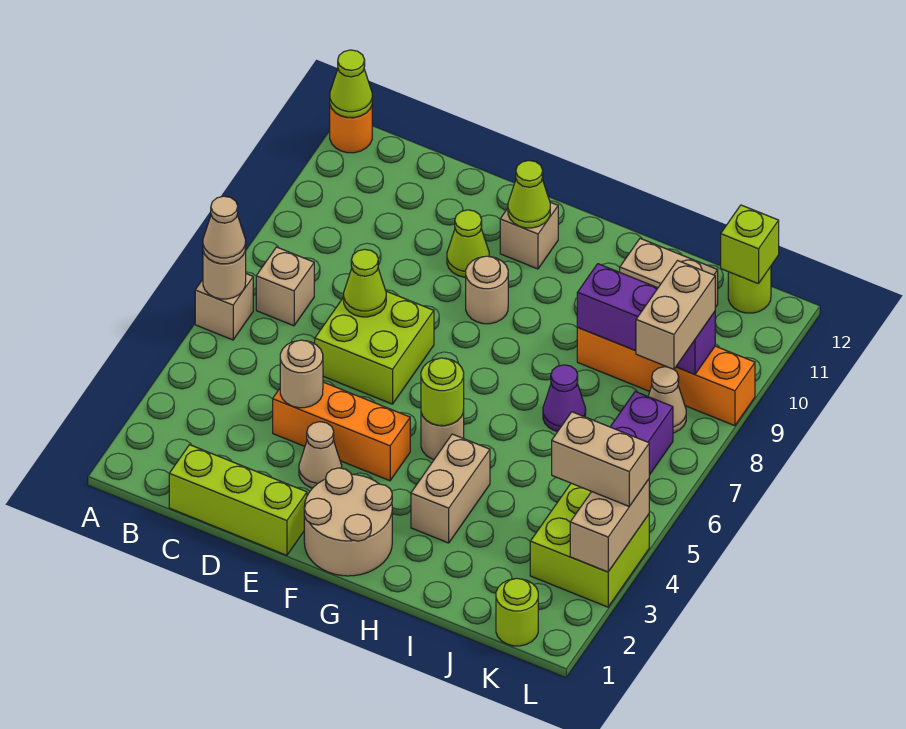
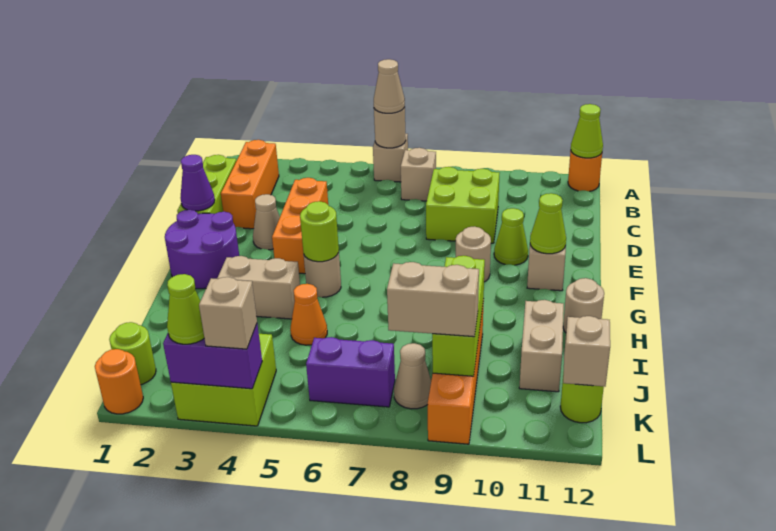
none -> orange brick B2:D2 level 1
tan round brick D4 level 2 -> tan round brick H12 level 1
lime brick D6:E7 level 1 -> lime brick C8:D9 level 1
lime cone D7 level 2 -> lime cone L3 level 3
tan round brick F1:G2 level 1 -> purple round brick F1:G2 level 1
none -> orange cone I5 level 1
purple cone I7 level 1 -> purple cone E1 level 2
purple brick I9:K9 level 2 -> lime brick I9:K9 level 2
tan brick K4:L4 level 3 -> tan brick L4 level 3
lime brick K12 level 2 -> tan brick K12 level 2
none -> orange round brick L1 level 1
tan brick L3:L4 level 2 -> purple brick L3:L4 level 2

